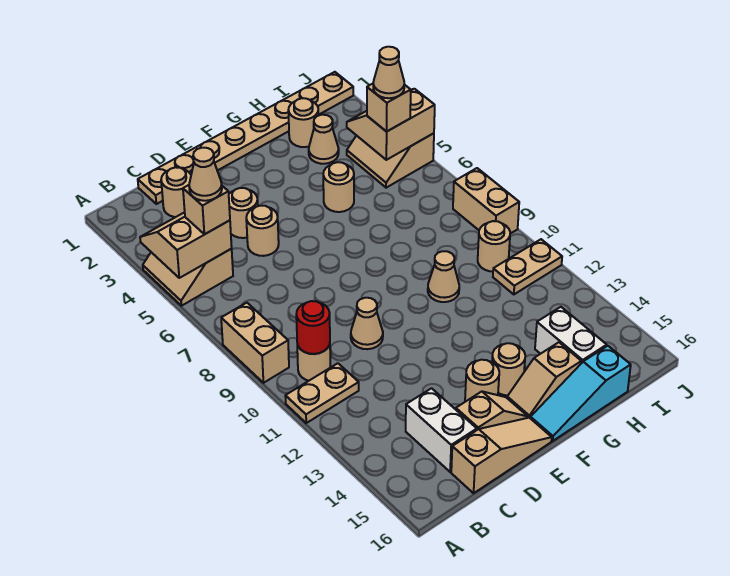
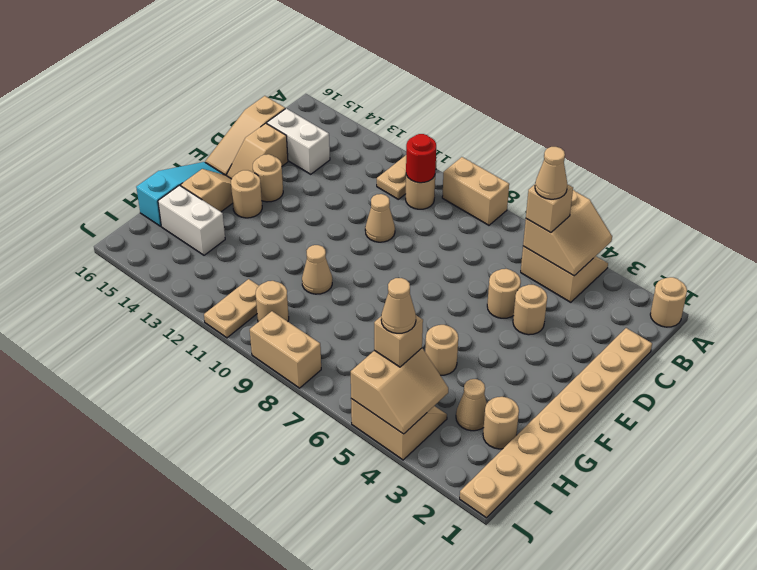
tan round brick C2 level 1 -> tan round brick A1 level 1

